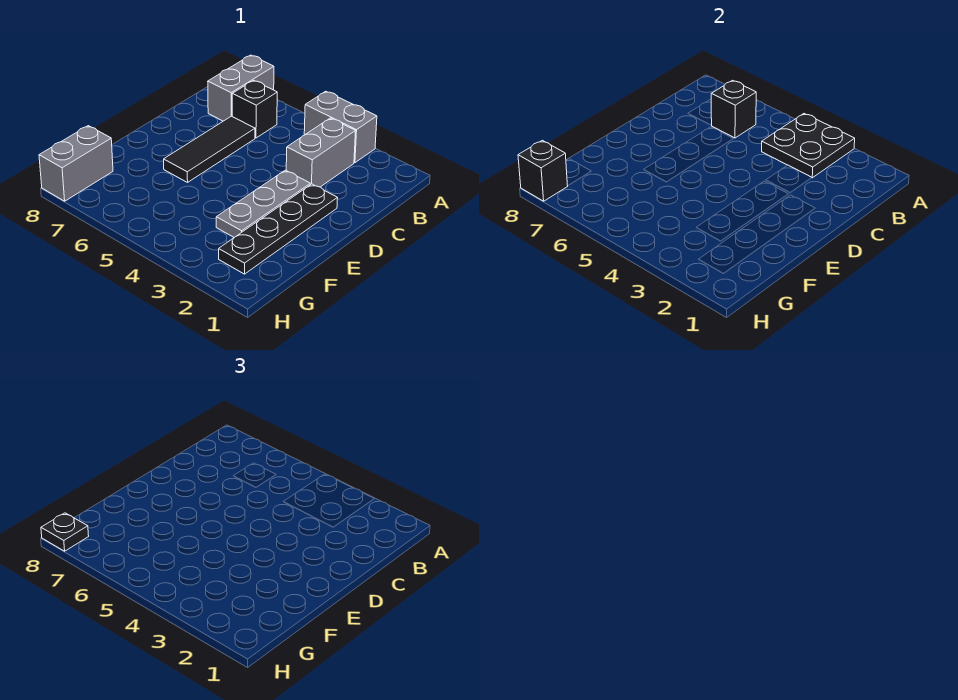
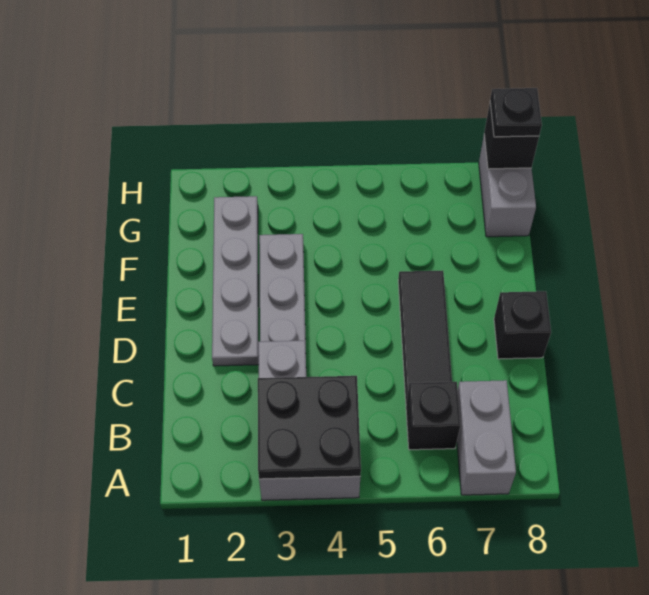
black brick B6 level 2 -> black brick D8 level 1
black plate D2:G2 level 1 -> grey plate D2:G2 level 1

